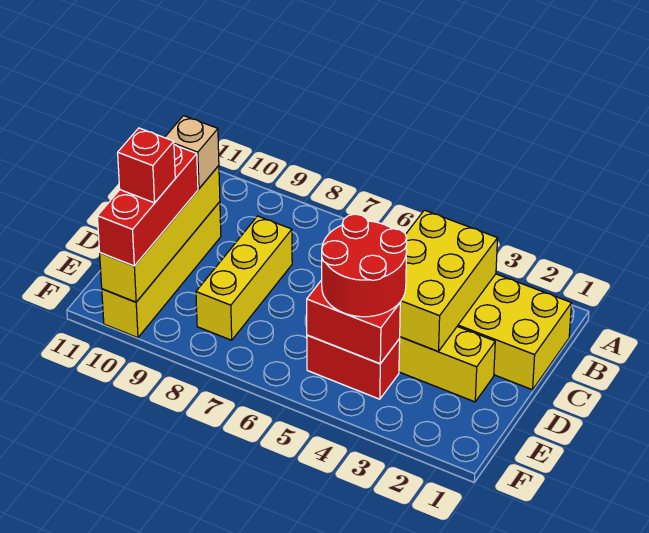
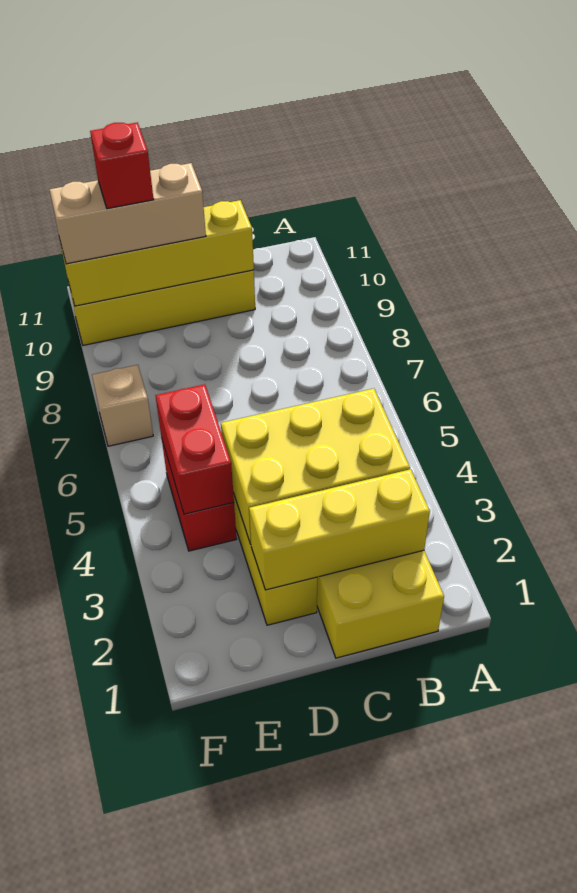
yellow brick C8:E8 level 1 -> yellow brick B2:D2 level 2
tan brick C10 level 3 -> tan brick F7 level 1
red round brick D4:E5 level 3 -> none
red brick D10:F10 level 3 -> tan brick D10:F10 level 3

